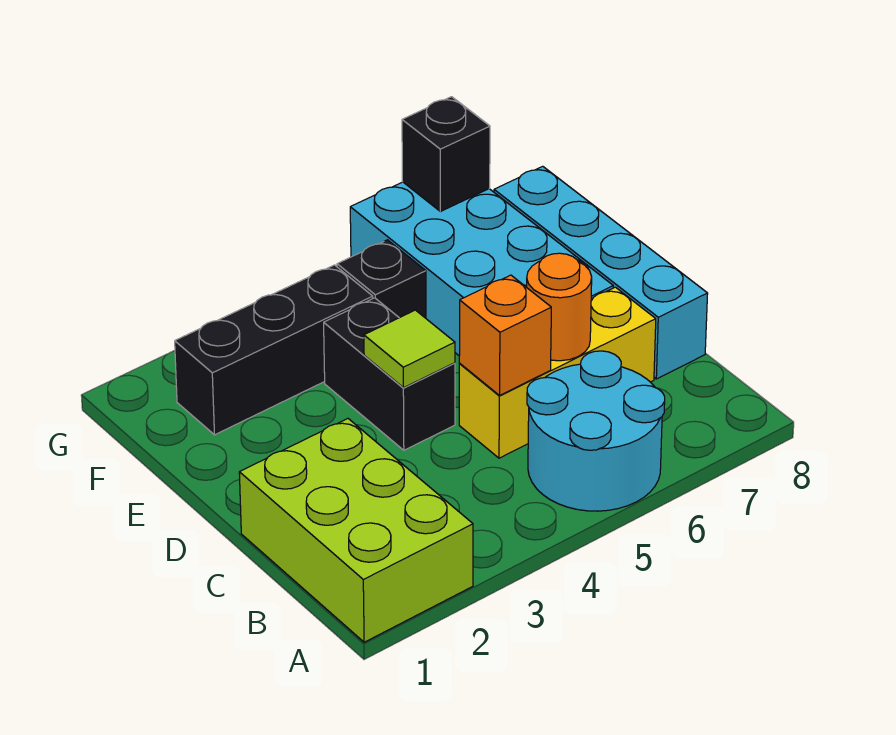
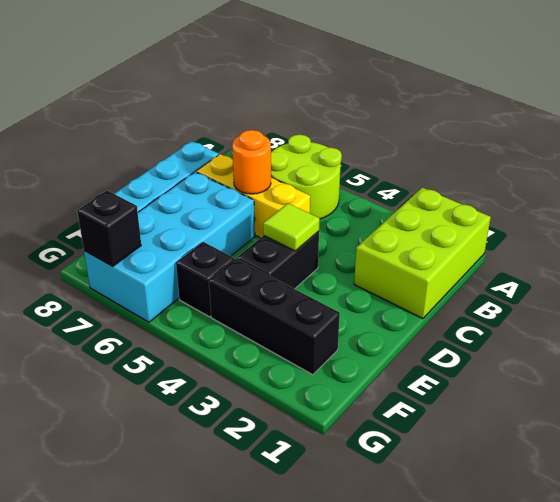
cyan round brick A5:B6 level 1 -> lime round brick A5:B6 level 1
orange brick C5 level 2 -> none

